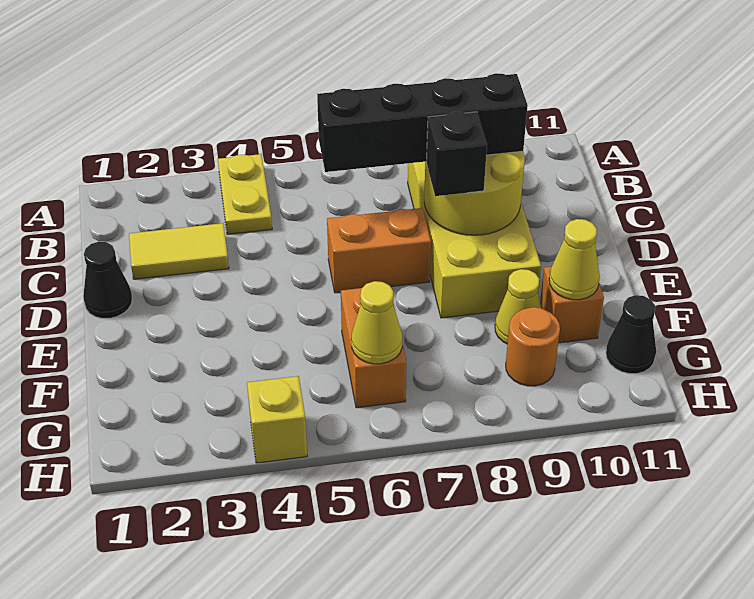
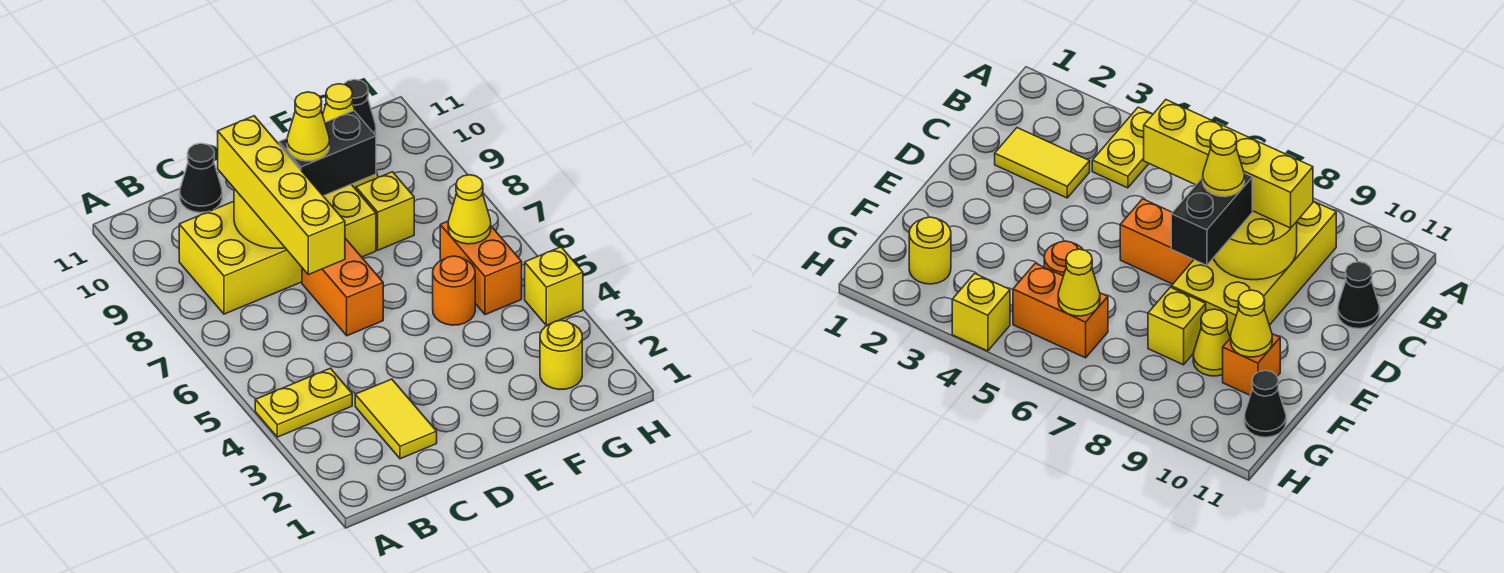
black brick C6:C9 level 3 -> yellow brick C6:C9 level 3
black cone D1 level 1 -> black cone C11 level 1
black brick D8 level 3 -> black brick D8:E8 level 3
none -> yellow cone D8 level 4
orange brick F6:G6 level 1 -> orange brick G5:G6 level 1
none -> yellow brick F8 level 1
none -> yellow round brick G2 level 1
orange round brick G9 level 1 -> orange round brick F5 level 1

